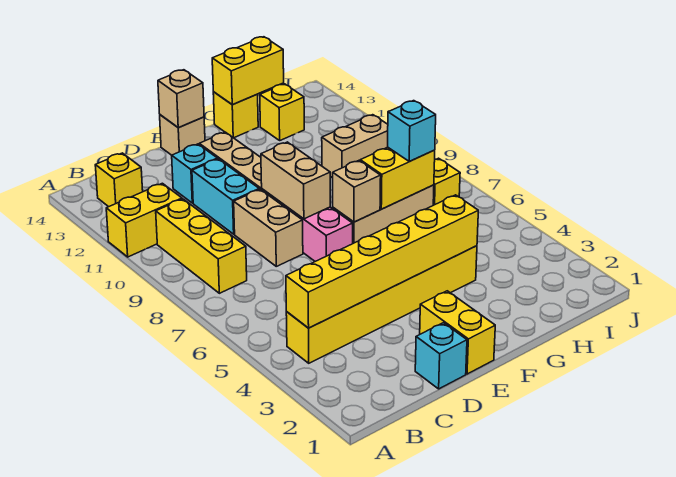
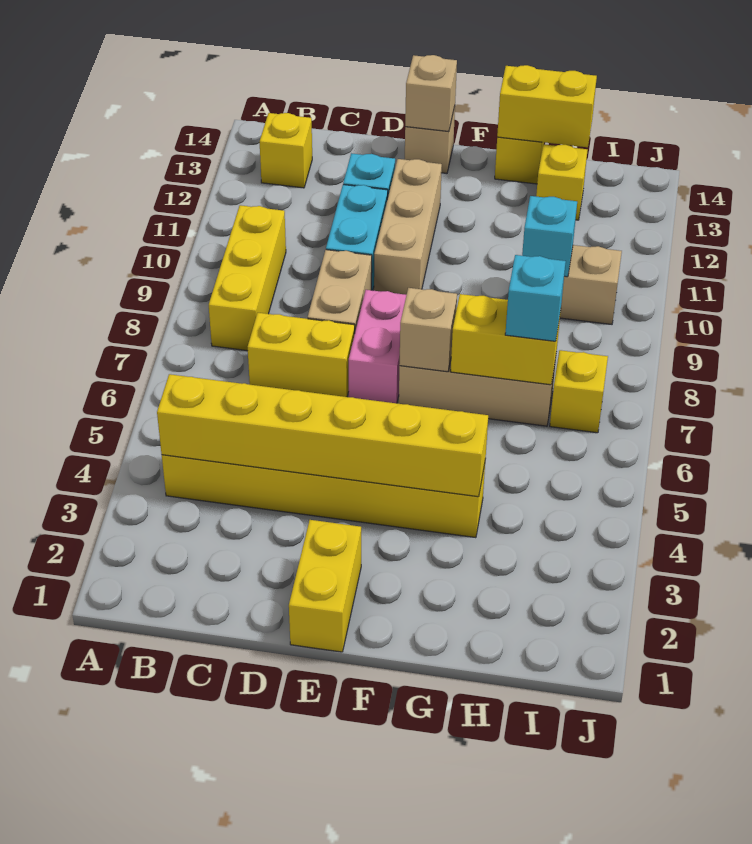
yellow brick A11:B11 level 1 -> yellow brick C7:D7 level 1
cyan brick D1 level 1 -> cyan brick H10 level 2
tan brick E8:E9 level 2 -> none

